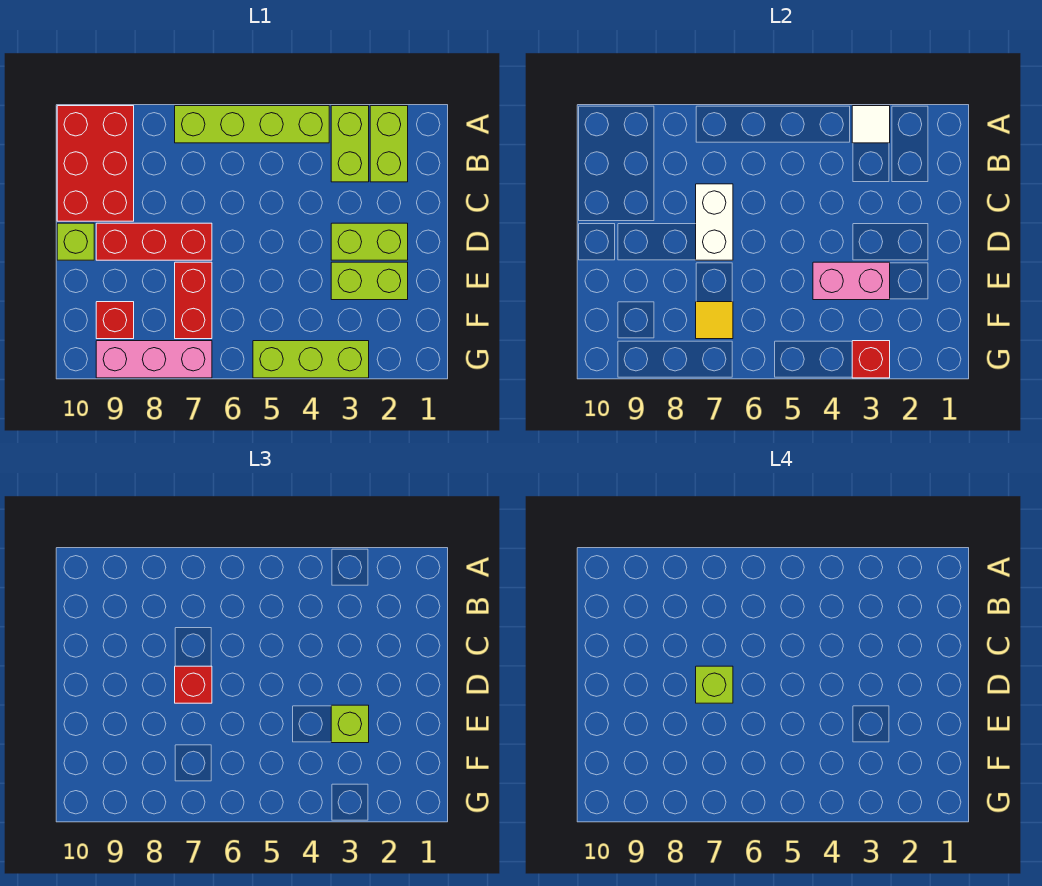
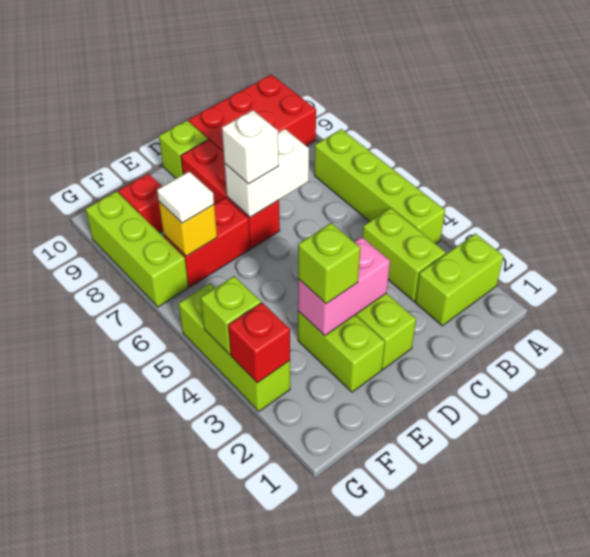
lime brick A3:B3 level 1 -> lime brick B3:B4 level 1
white tile A3 level 2 -> white tile F7 level 3
red brick D7 level 3 -> white brick D7 level 3
lime brick D7 level 4 -> lime brick G4 level 2
pink brick E3:E4 level 2 -> pink brick D3:E3 level 2
yellow tile F7 level 2 -> yellow brick F7 level 2
pink brick G7:G9 level 1 -> lime brick G7:G9 level 1

